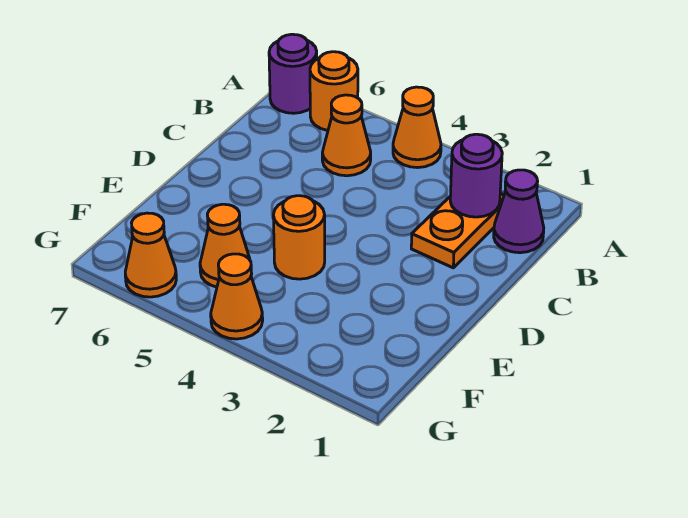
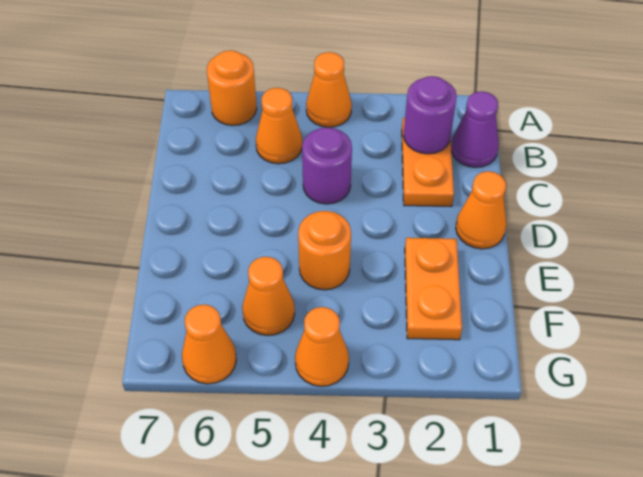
purple round brick A7 level 1 -> purple round brick C4 level 1
none -> orange cone D1 level 1
none -> orange plate E2:F2 level 1

